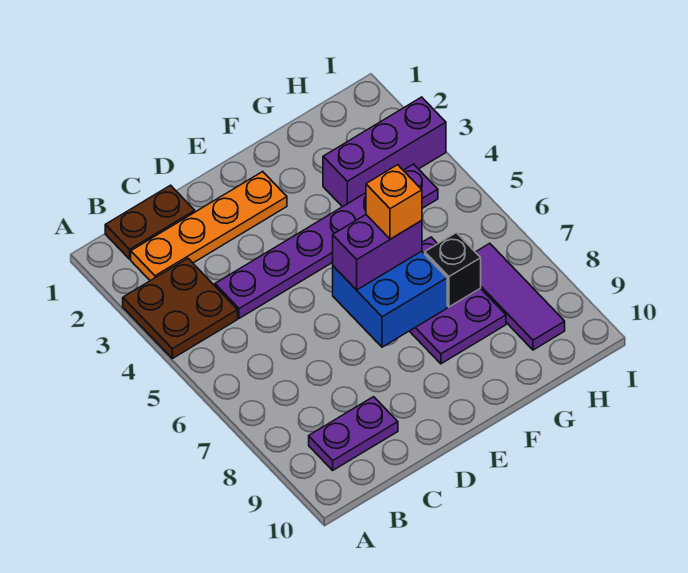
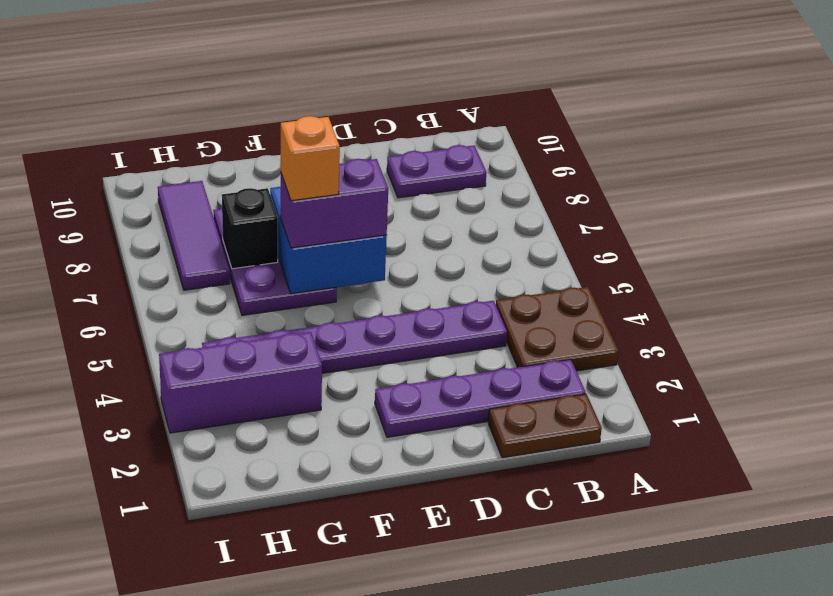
orange plate B2:E2 level 1 -> purple plate B2:E2 level 1

